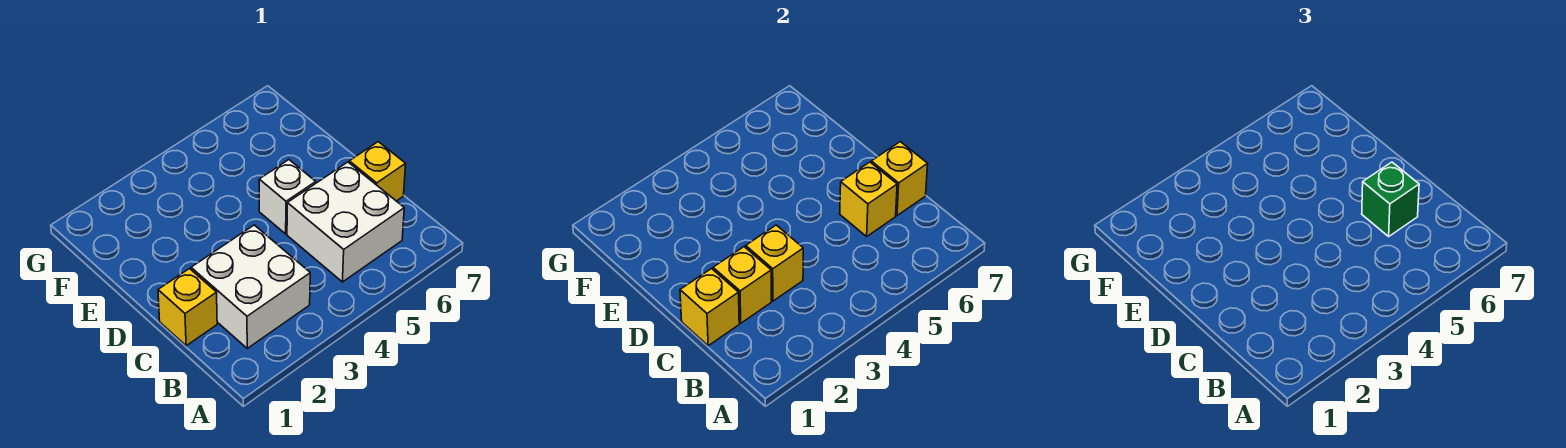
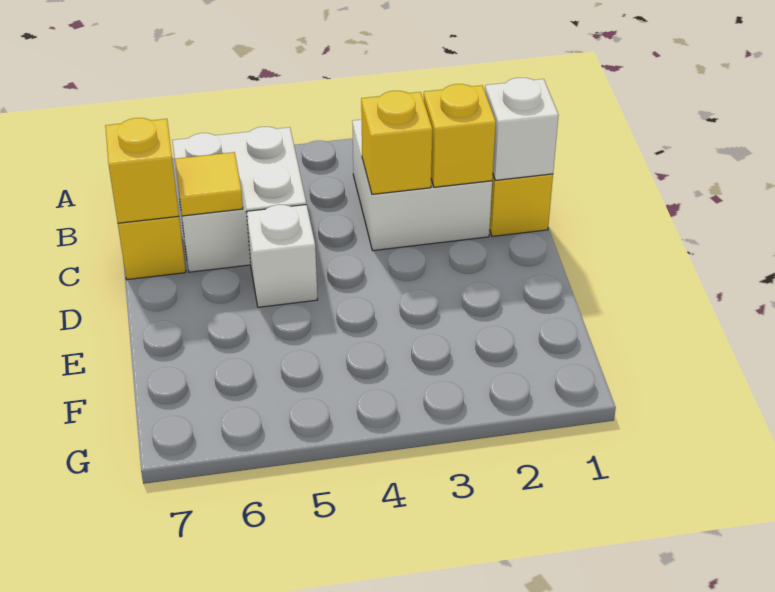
yellow brick C1 level 2 -> white brick C1 level 2
yellow brick C6 level 2 -> yellow tile C6 level 2
green brick C6 level 3 -> none

